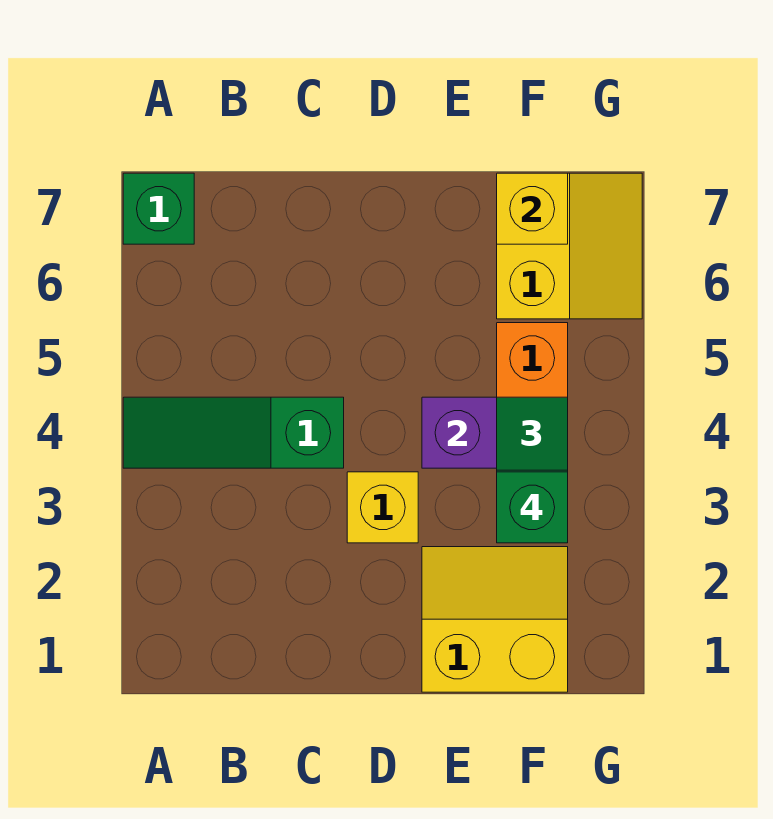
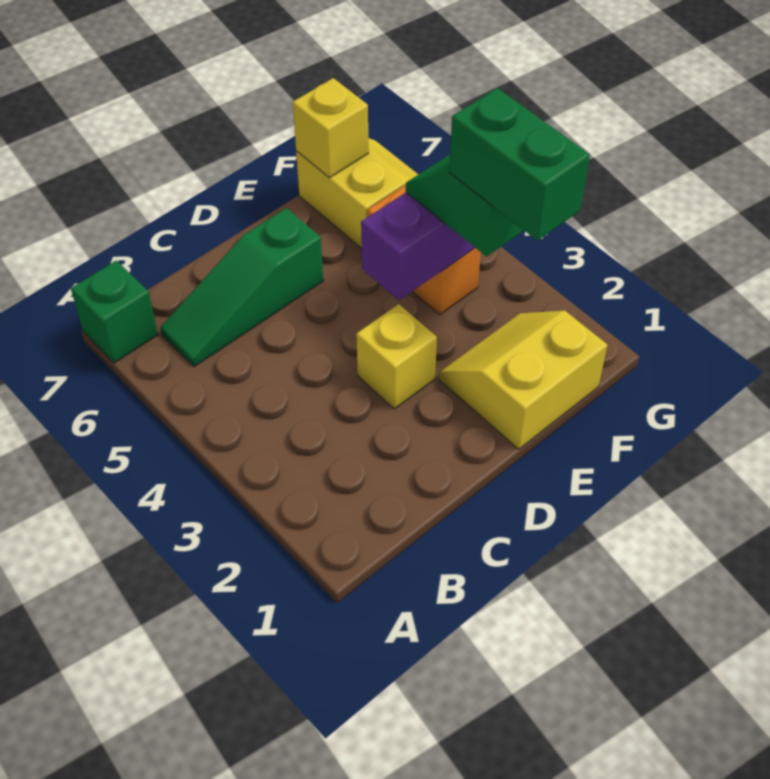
green slope A4:C4 level 1 top C -> green slope B6:D6 level 1 top D
green brick F3 level 4 -> green brick F2:F3 level 4

